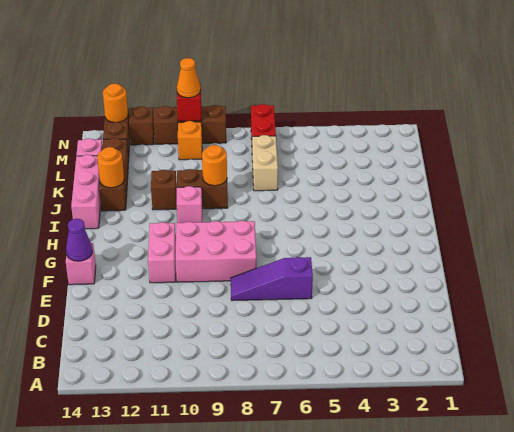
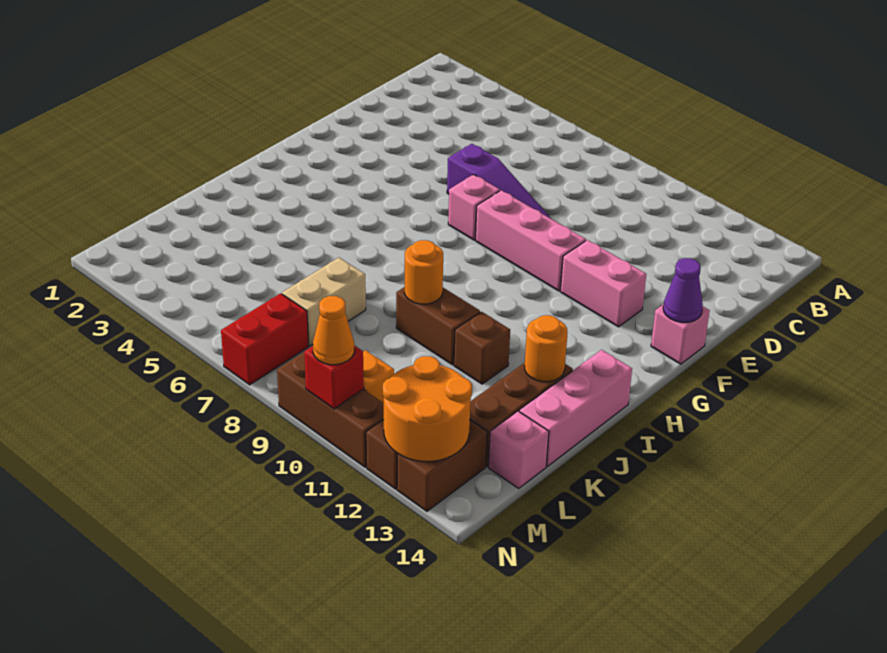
pink brick F8:G10 level 1 -> pink brick F8:F10 level 1
pink brick F11:G11 level 1 -> pink brick F11:F12 level 1
pink brick I10 level 1 -> pink brick F7 level 1
orange round brick N13 level 2 -> orange round brick M12:N13 level 2

